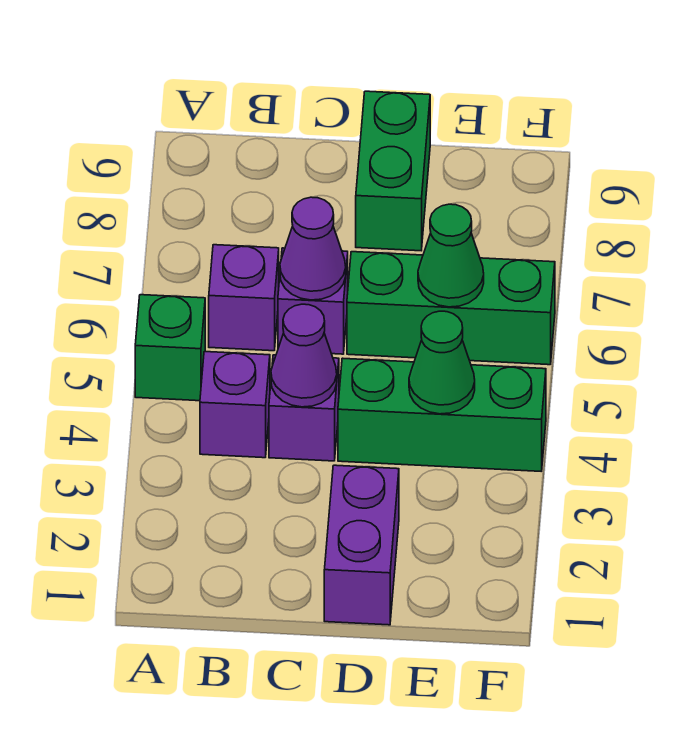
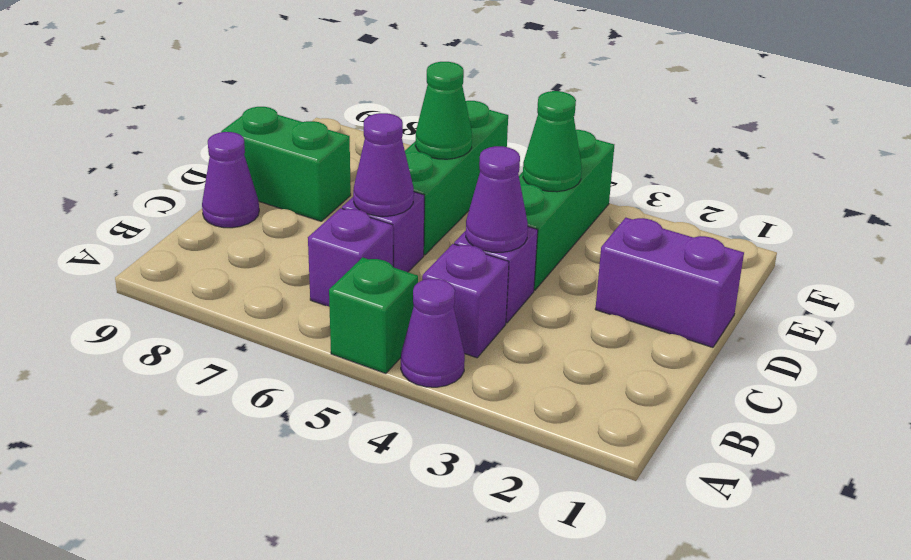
none -> purple cone A4 level 1
none -> purple cone C9 level 1

